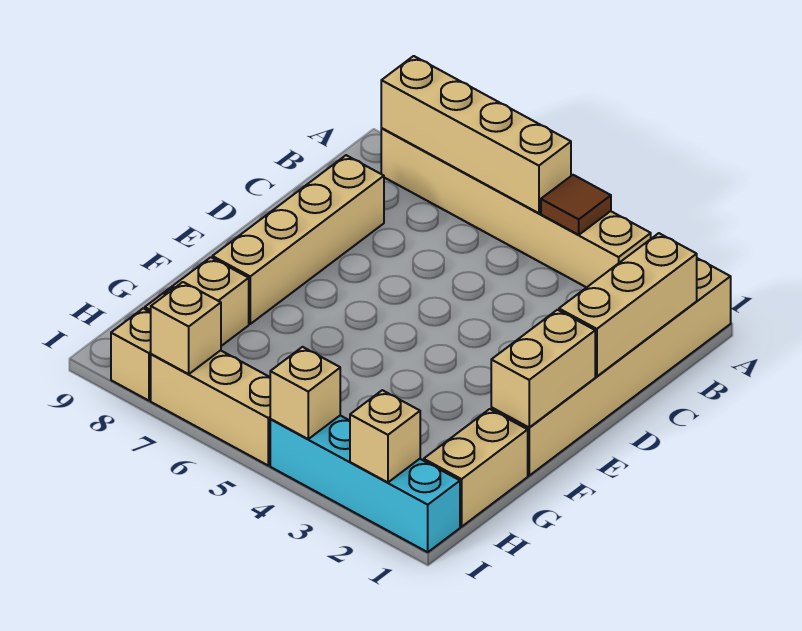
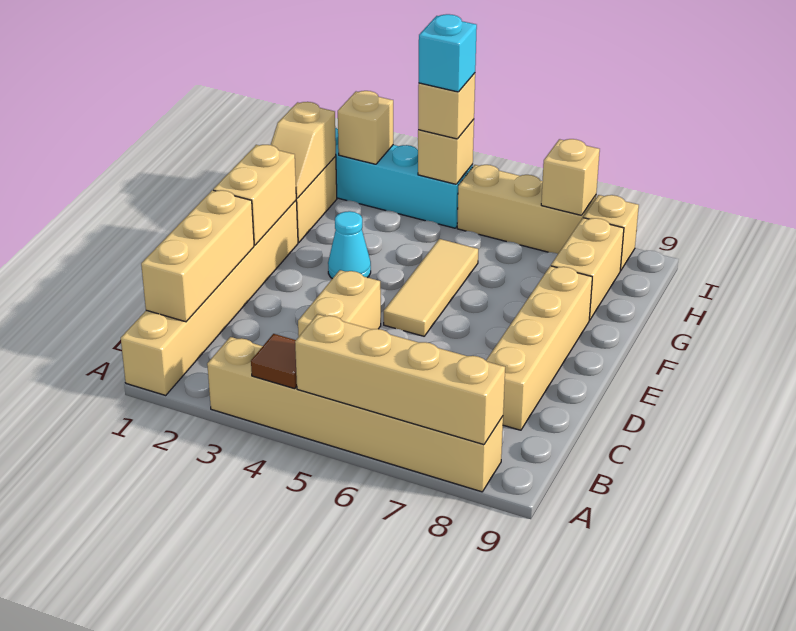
none -> tan brick C4:D4 level 1
none -> tan tile E5:G5 level 1
none -> cyan cone F3 level 1
none -> tan slope G1:H1 level 2 top H
none -> tan brick I4 level 3
none -> cyan brick I4 level 4

